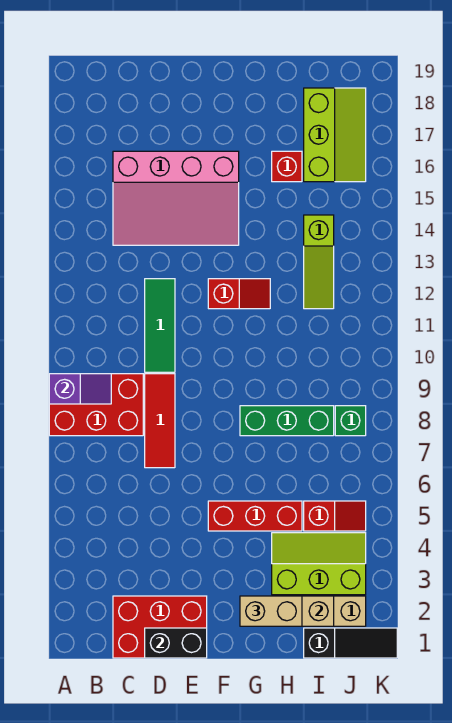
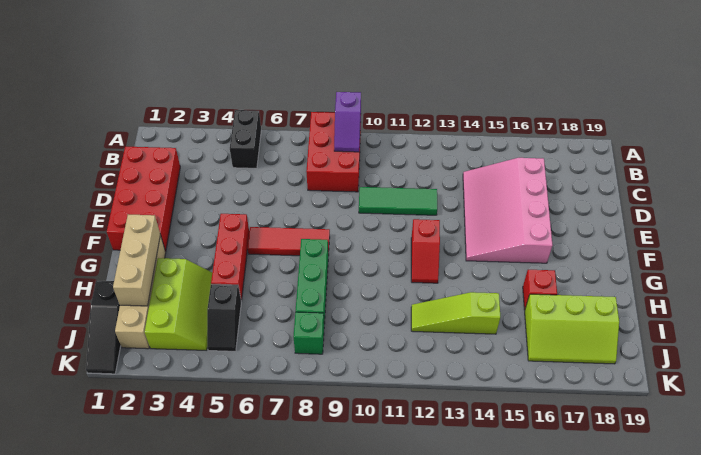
red brick C1:E2 level 1 -> red brick C1:F2 level 1
black brick D1:E1 level 2 -> black brick A5:B5 level 1
red tile D7:D9 level 1 -> red tile F6:F8 level 1
tan brick G2:H2 level 3 -> none
red slope I5:J5 level 1 top I -> black slope I5:J5 level 1 top I

